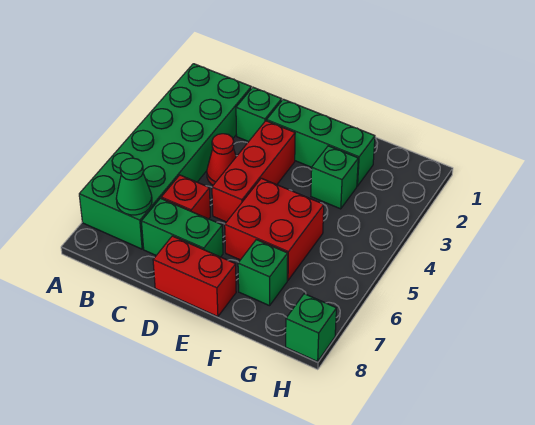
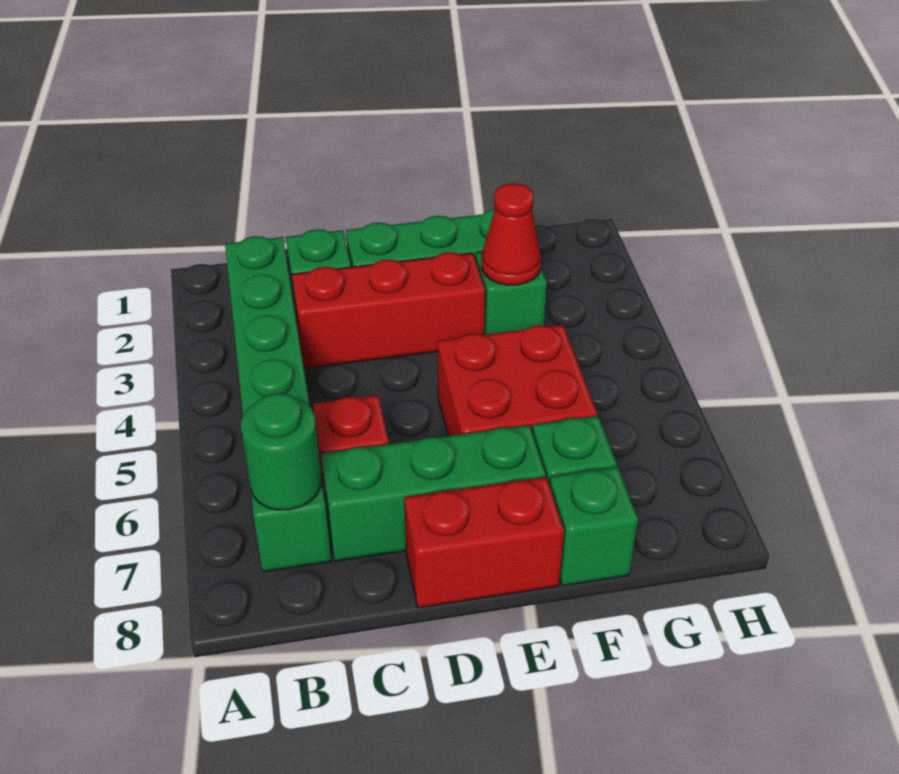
green brick A2:B7 level 1 -> green brick B2:B7 level 1
green cone B7 level 2 -> green round brick B7 level 2
red cone C4 level 1 -> red cone F3 level 2
green brick C7:D7 level 1 -> green brick C7:E7 level 1
red brick D3:D5 level 1 -> red brick C3:E3 level 1
green brick H8 level 1 -> green brick F8 level 1

